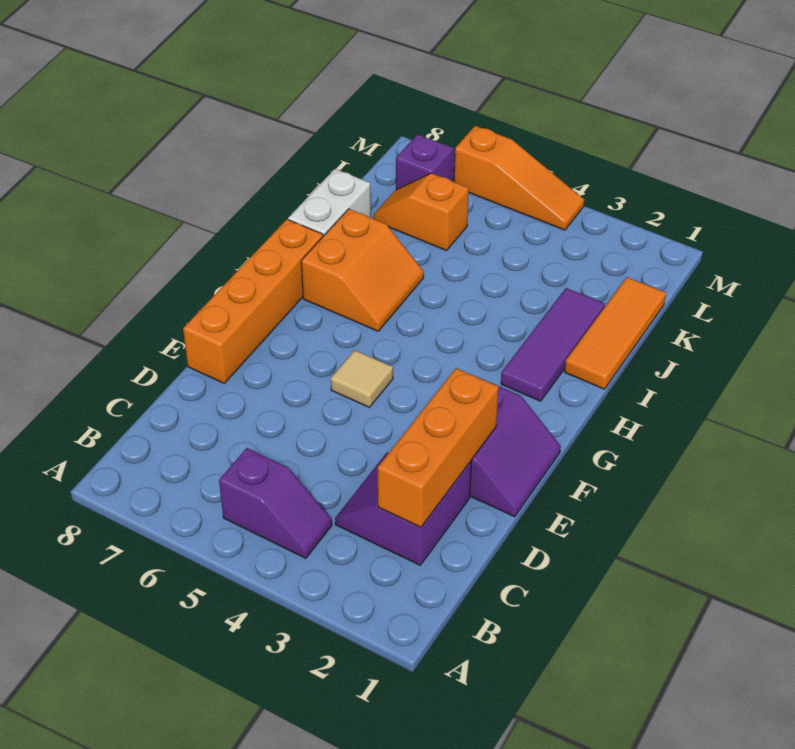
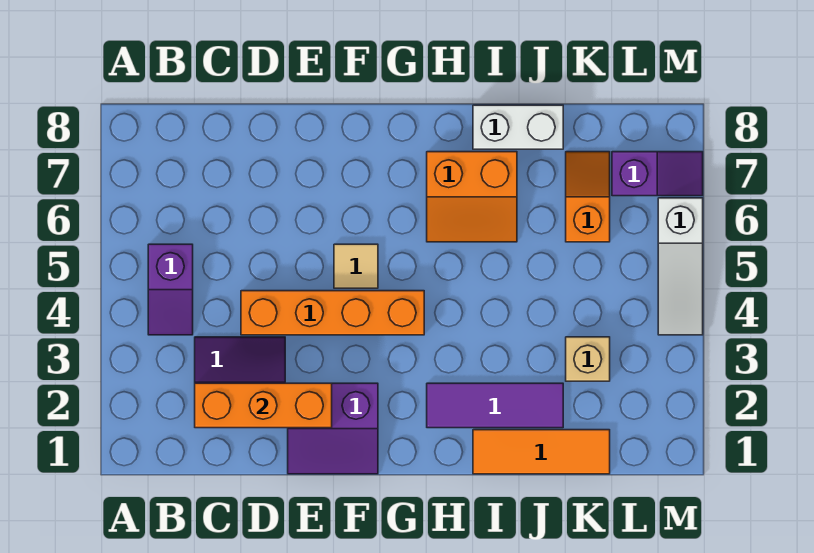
orange brick E8:H8 level 1 -> orange brick D4:G4 level 1
none -> tan brick K3 level 1
orange slope M4:M6 level 1 top 6 -> white slope M4:M6 level 1 top 6

